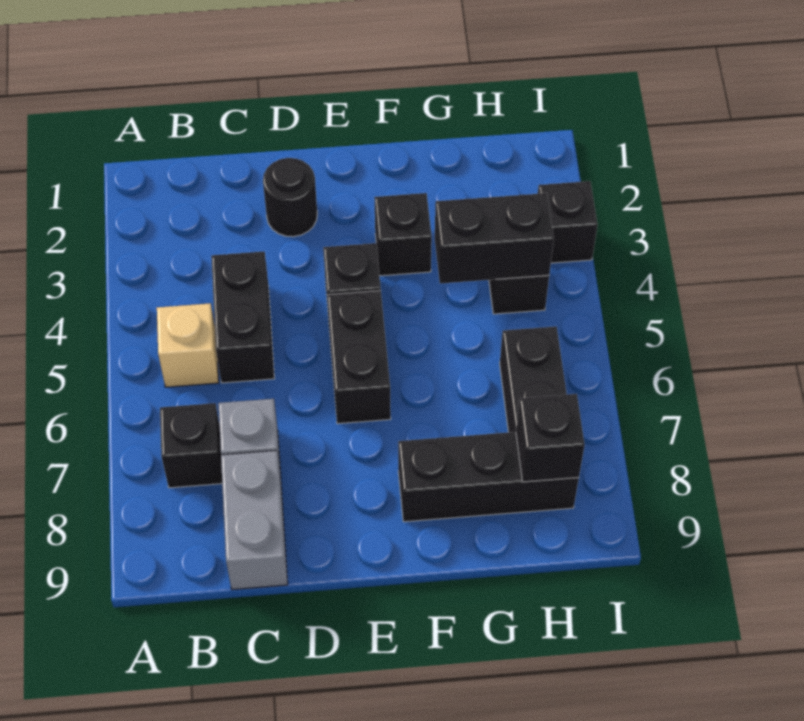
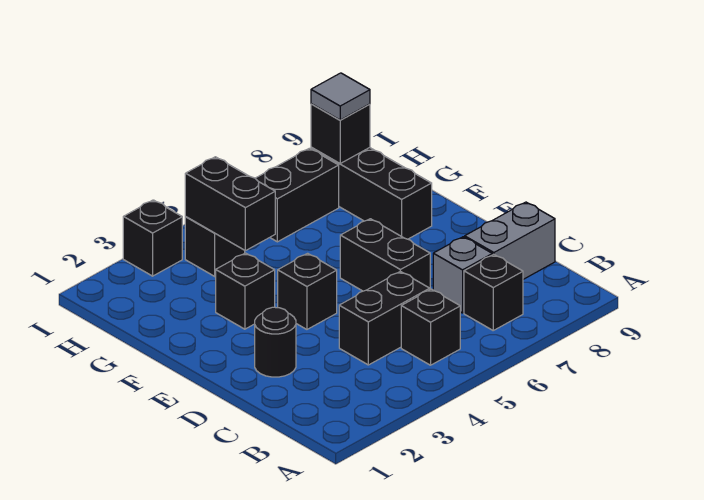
tan brick B5 level 1 -> black brick B5 level 1
black brick E5:E6 level 1 -> black brick D6:E6 level 1
none -> grey tile H8 level 3

